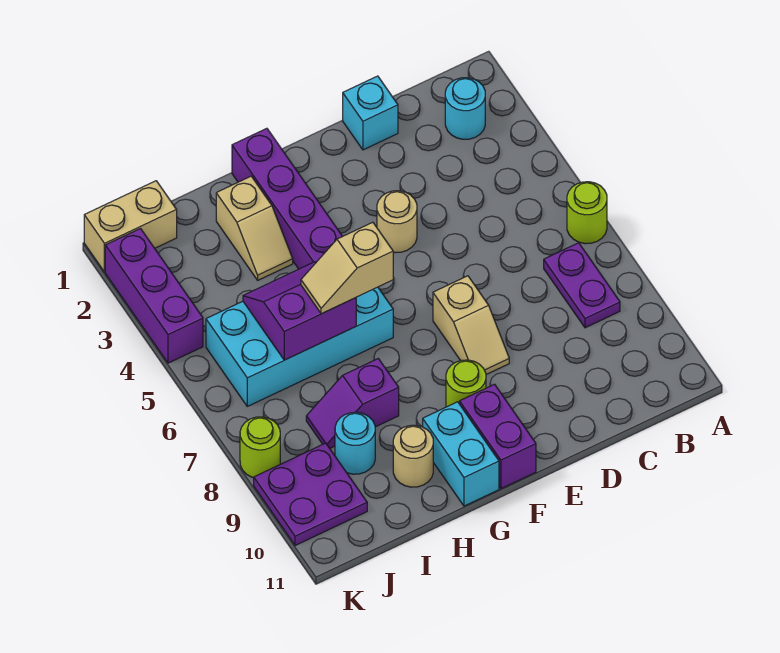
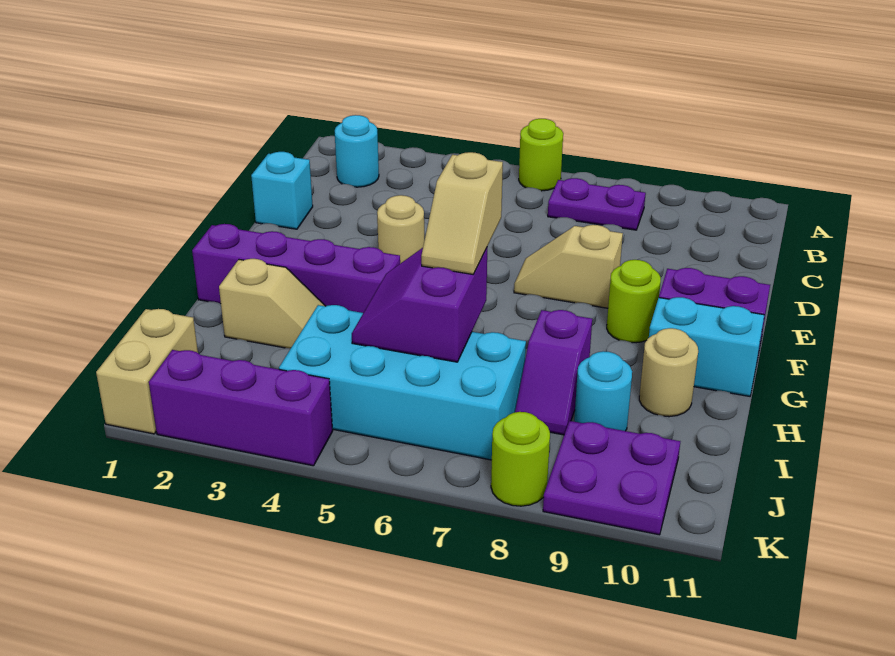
tan slope E7:E8 level 1 top 7 -> tan slope E7:E8 level 1 top 8
cyan brick G5:J6 level 1 -> cyan brick I4:J7 level 1

